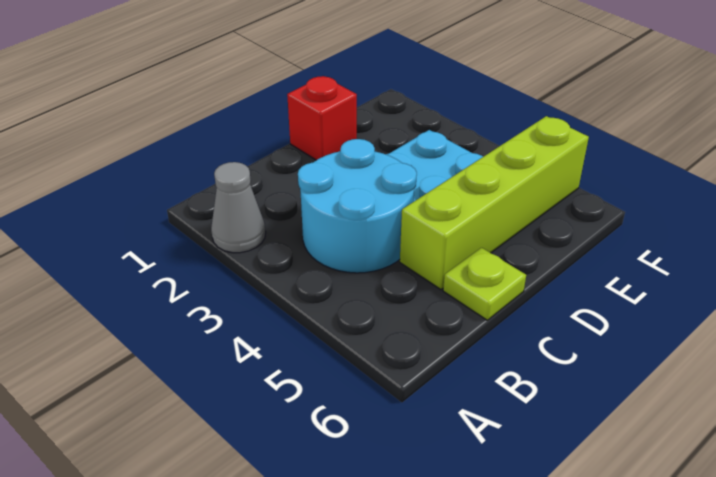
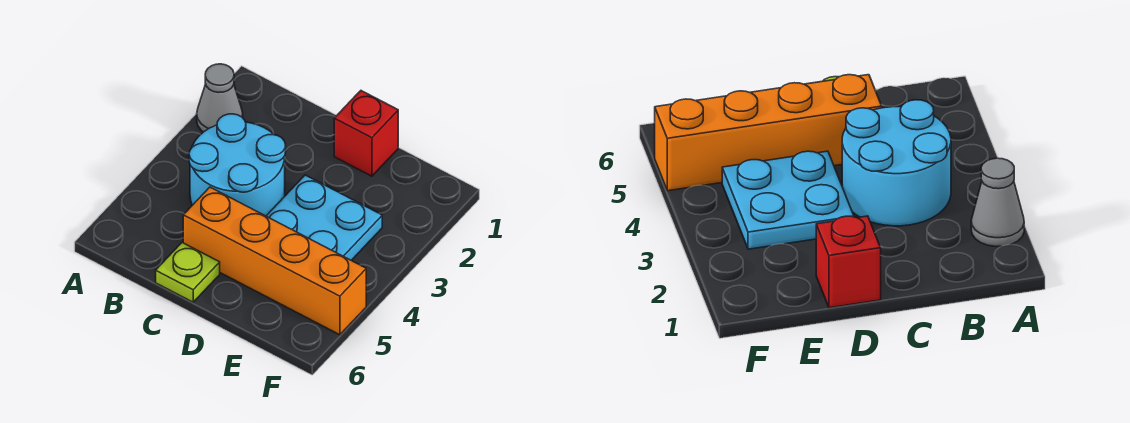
lime brick C5:F5 level 1 -> orange brick C5:F5 level 1

